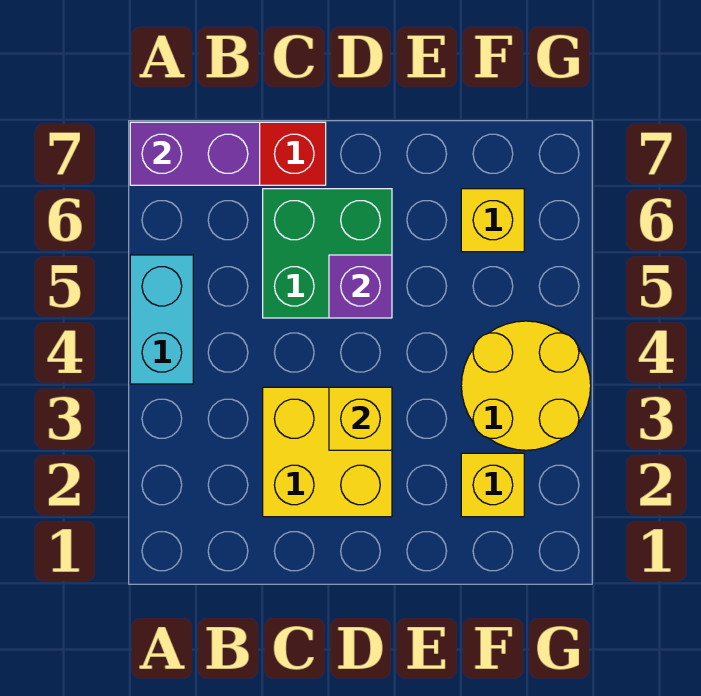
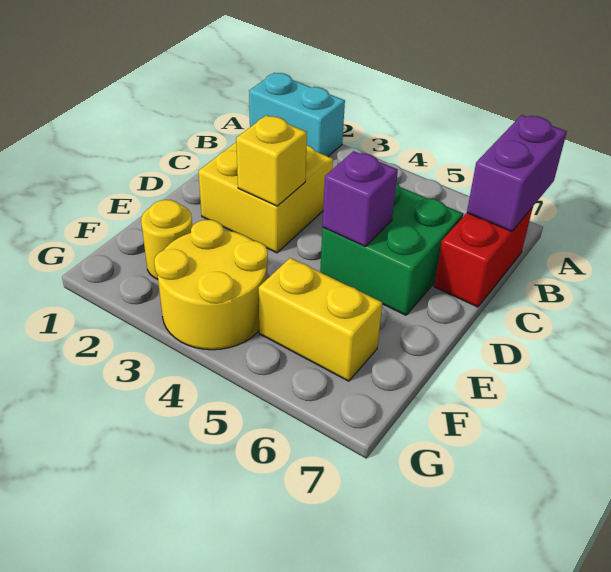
cyan brick A4:A5 level 1 -> cyan brick A1:A2 level 1
yellow brick F2 level 1 -> yellow round brick F2 level 1
yellow brick F6 level 1 -> yellow brick F5:F6 level 1

